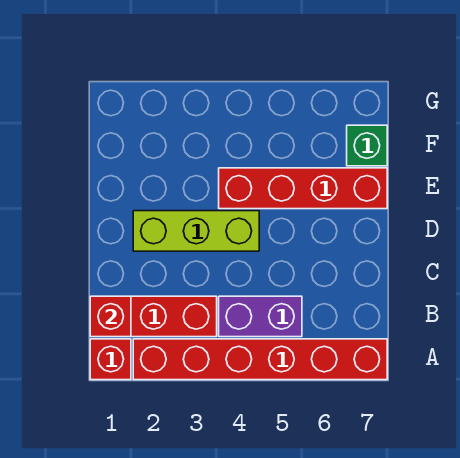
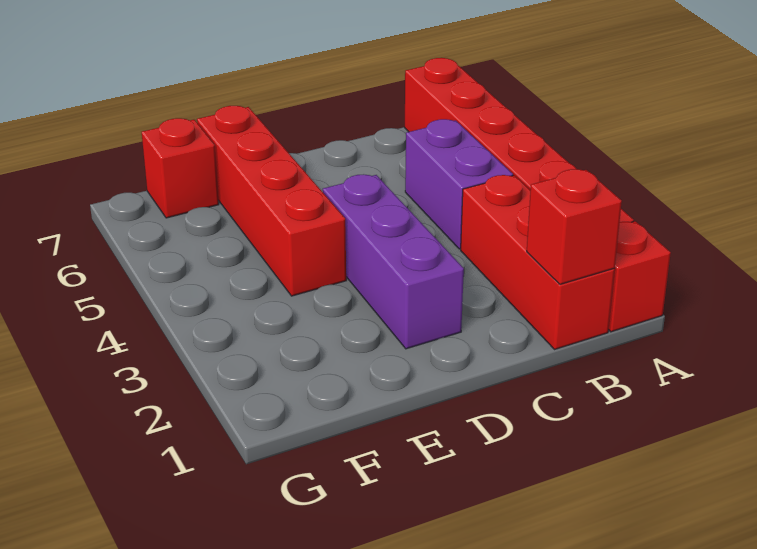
lime brick D2:D4 level 1 -> purple brick D2:D4 level 1
green brick F7 level 1 -> red brick F7 level 1

